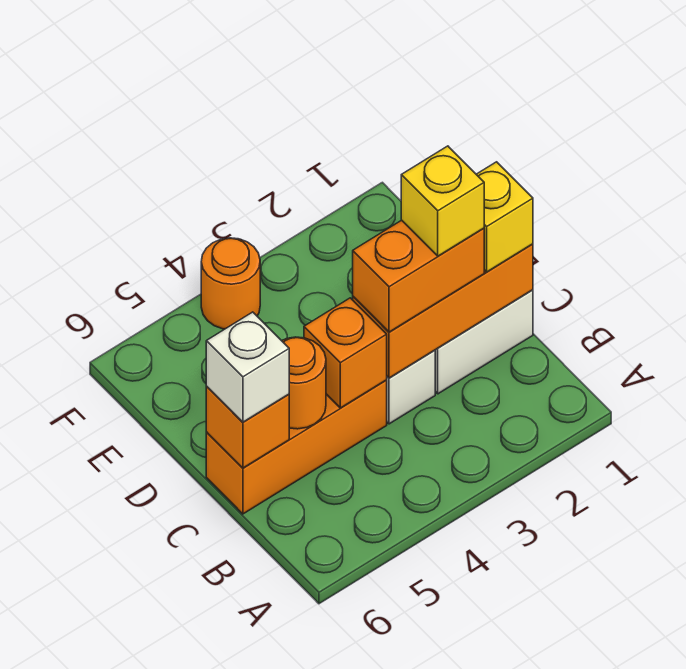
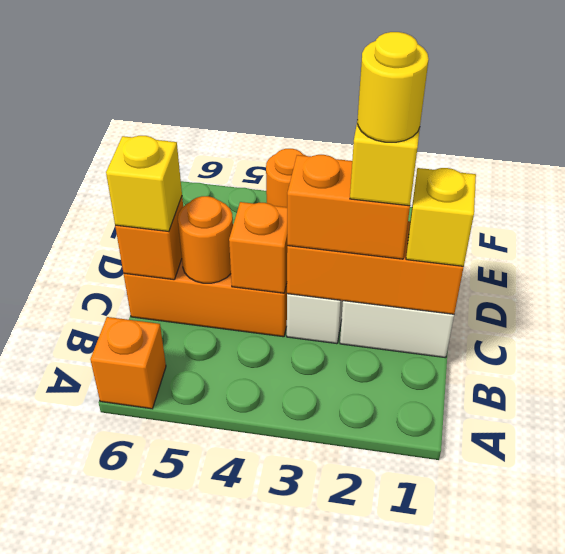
none -> orange brick A6 level 1
none -> yellow round brick C2 level 5
white brick C6 level 3 -> yellow brick C6 level 3

